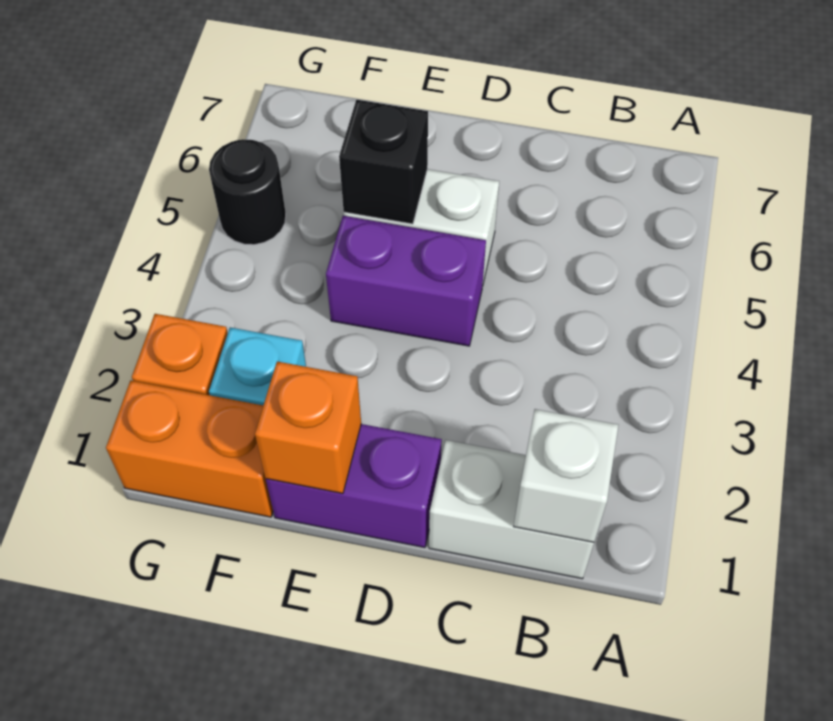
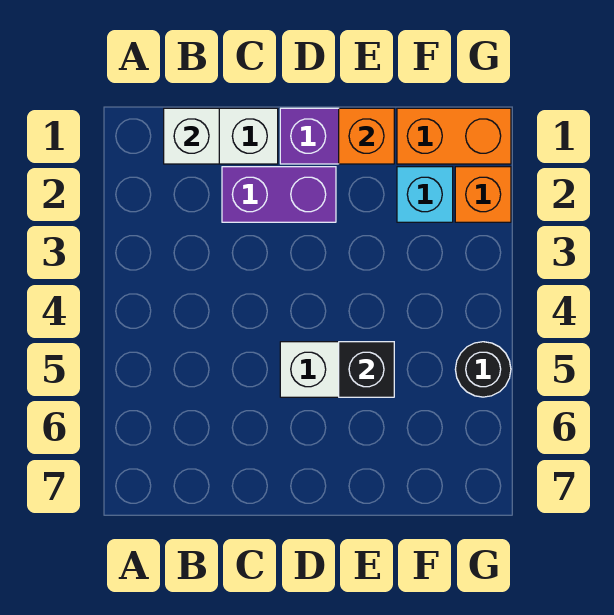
purple brick D4:E4 level 1 -> purple brick C2:D2 level 1

